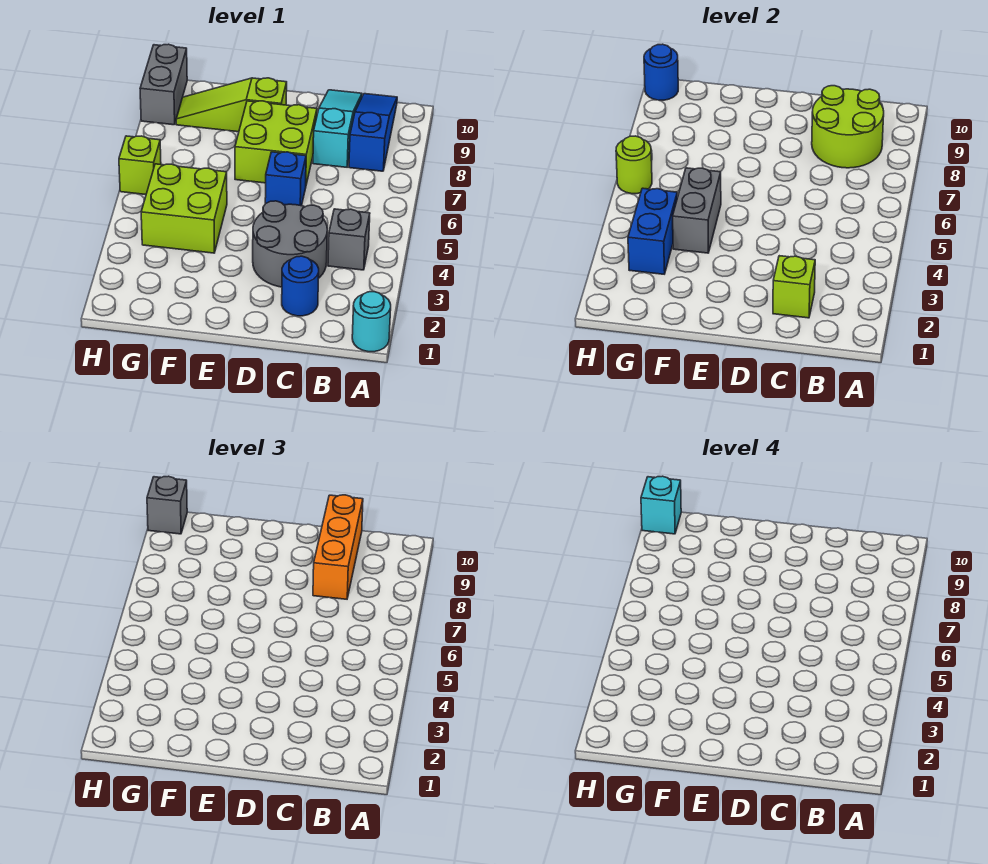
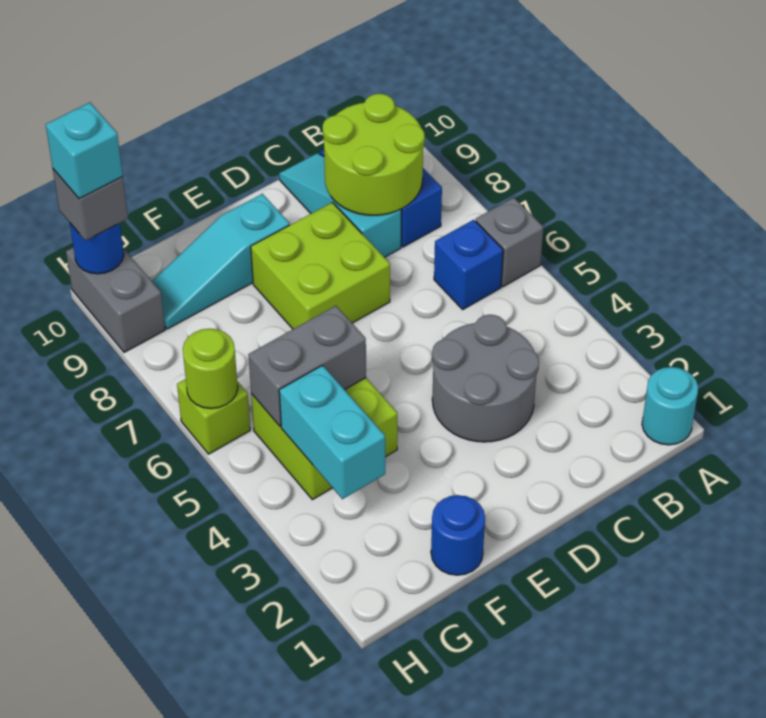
grey brick B4 level 1 -> grey brick A6 level 1
blue round brick C2 level 1 -> blue round brick F1 level 1
lime brick C2 level 2 -> none
orange brick C8:C10 level 3 -> none
blue brick D6 level 1 -> blue brick B6 level 1
lime slope E9:G9 level 1 top E -> cyan slope E9:G9 level 1 top E
grey brick F4:F5 level 2 -> grey brick F5:G5 level 2
blue brick G3:G4 level 2 -> cyan brick G3:G4 level 2

